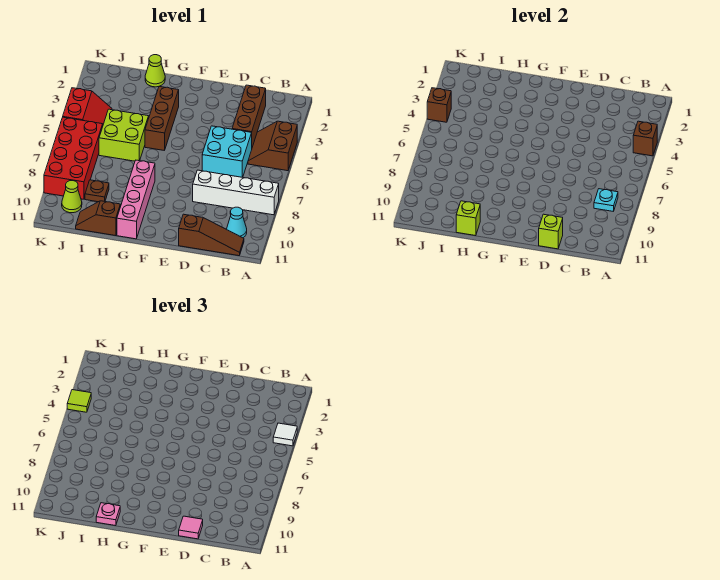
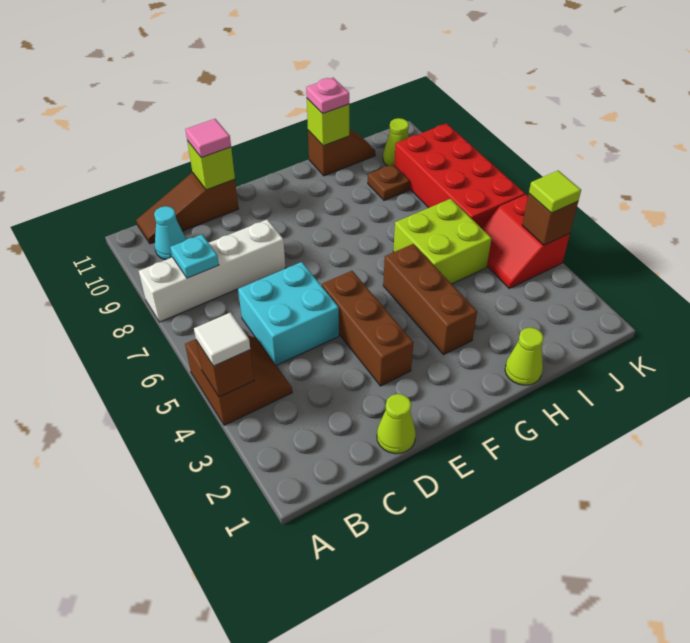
brown brick C2:C4 level 1 -> brown brick E3:E5 level 1
none -> lime cone D1 level 1
pink brick G8:G11 level 1 -> none

